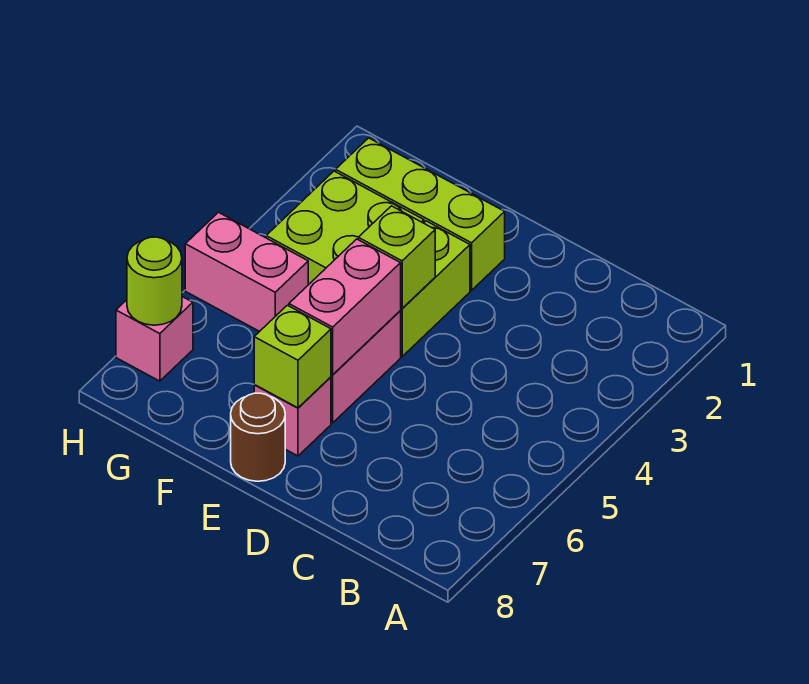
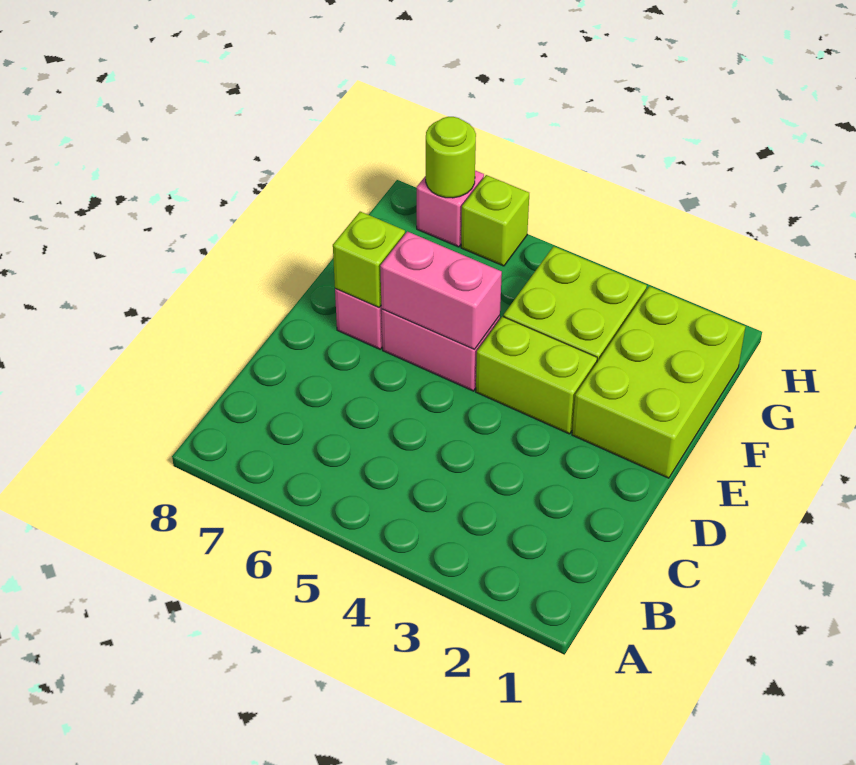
lime brick E2:G2 level 1 -> lime brick E1:G2 level 1
lime brick E4 level 2 -> lime brick H6 level 1
brown round brick E8 level 1 -> none
pink brick G5:H5 level 1 -> none

